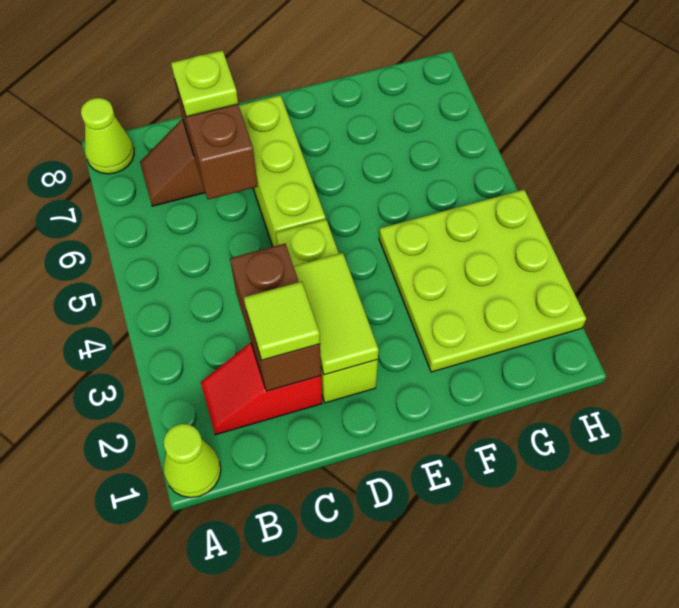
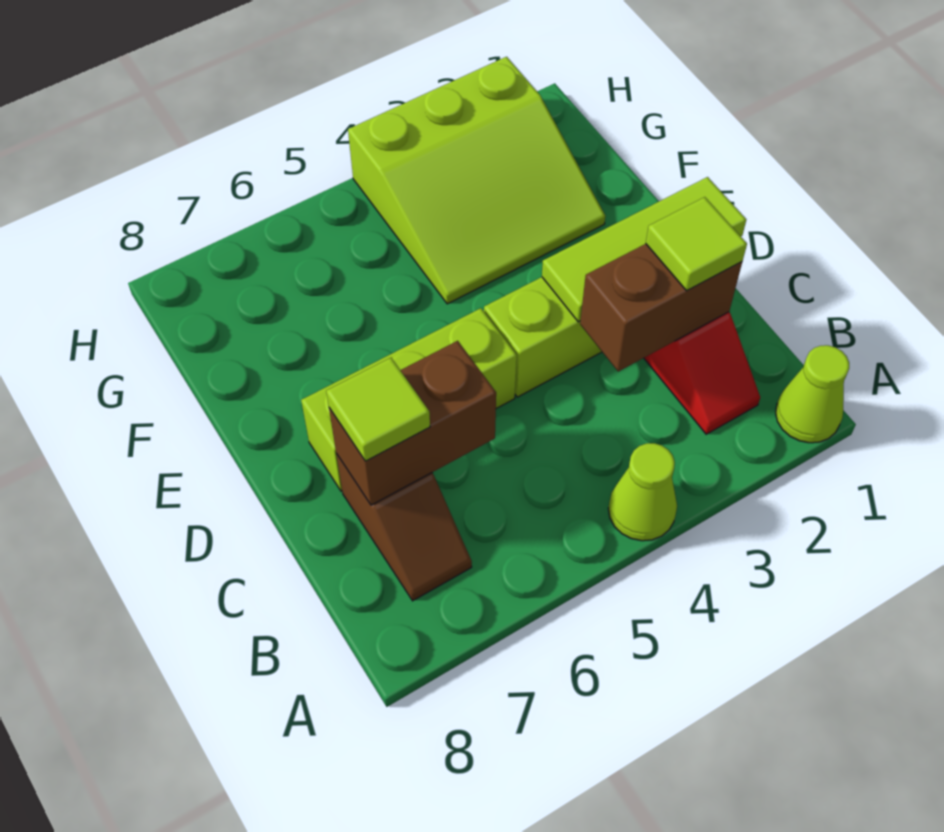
lime cone A8 level 1 -> lime cone A4 level 1
lime plate C7 level 3 -> lime tile C7 level 3
lime tile D2:D3 level 2 -> lime tile D1:D3 level 2
lime plate F2:H4 level 1 -> lime slope F2:H4 level 1 top H

